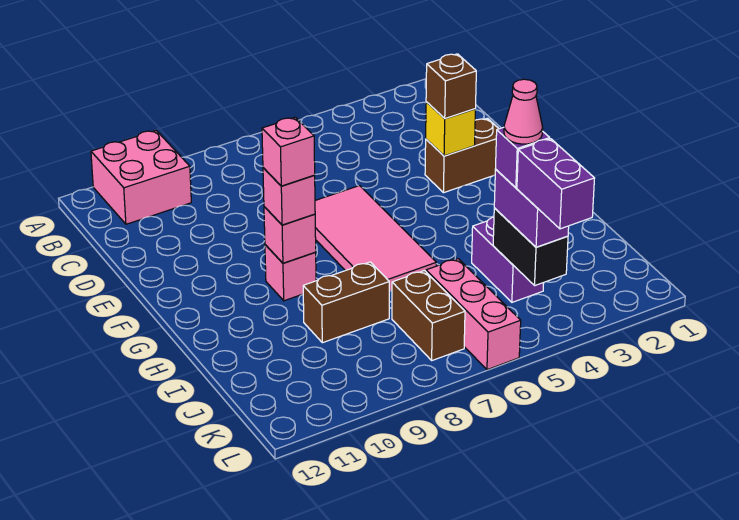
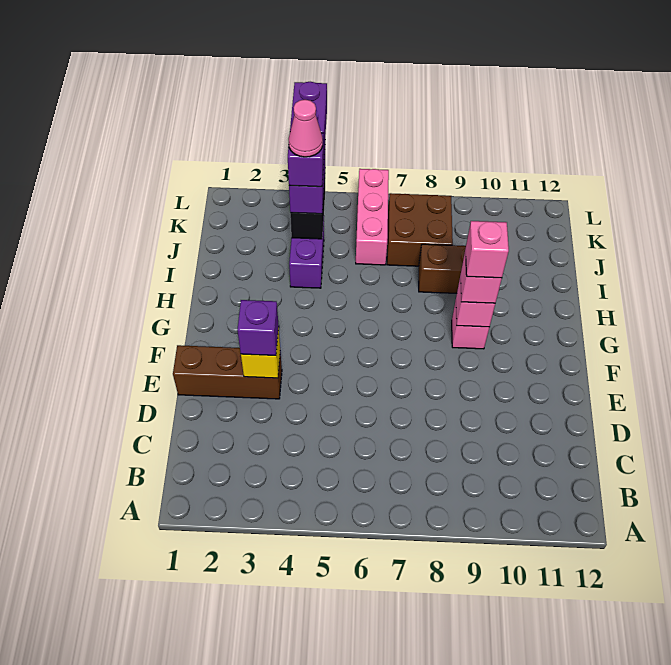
pink brick A10:B11 level 1 -> none
brown brick E2:E3 level 1 -> brown brick E1:E3 level 1
brown brick E3 level 3 -> purple brick E3 level 3
pink tile E6:H7 level 1 -> none
brown brick J7:K7 level 1 -> brown brick J7:K8 level 1

